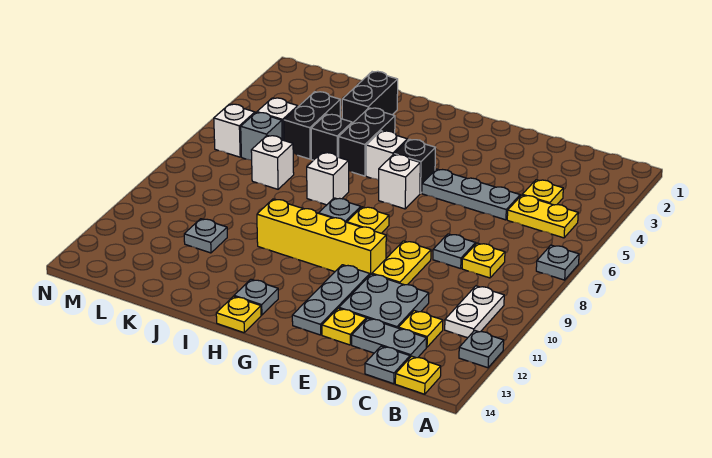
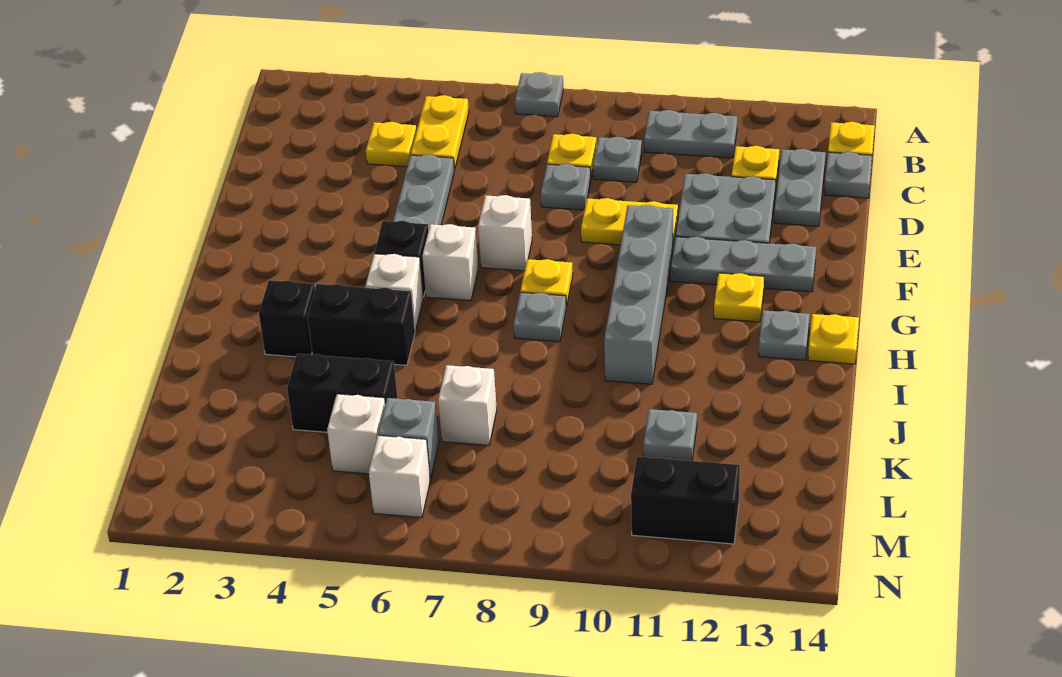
grey plate A12 level 1 -> grey plate C9 level 1
white plate B10:B11 level 1 -> grey plate B10:B11 level 1
yellow plate E13 level 1 -> yellow plate G12 level 1
yellow brick F10:I10 level 1 -> grey brick F10:I10 level 1
white brick I7 level 1 -> white brick F7 level 1
black brick J2:J3 level 1 -> black brick M11:M12 level 1
black brick J5 level 1 -> black brick I3 level 1

